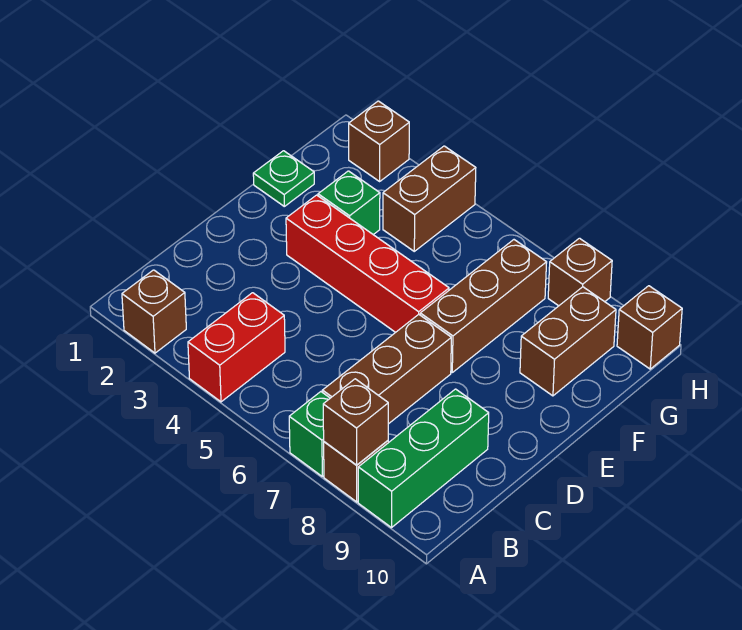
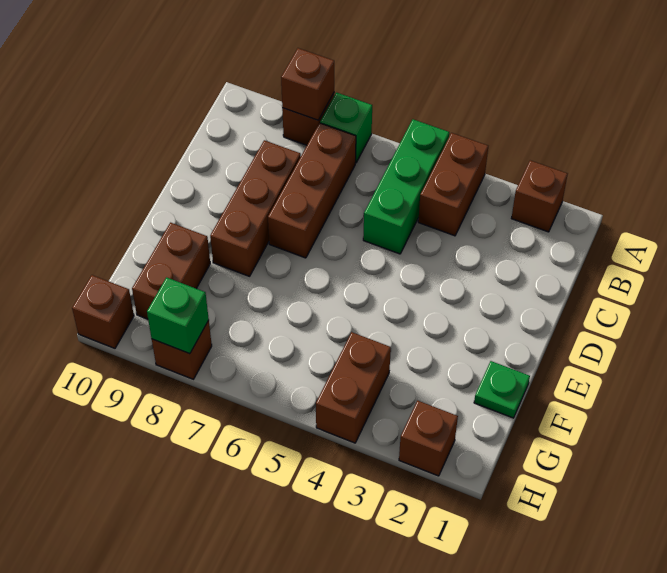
red brick A4:B4 level 1 -> brown brick A4:B4 level 1
green brick A9:C9 level 1 -> green brick A5:C5 level 1
red brick E3:E6 level 1 -> none
brown brick E7:G7 level 1 -> brown brick C8:E8 level 1
green brick F3 level 1 -> green brick H8 level 2

